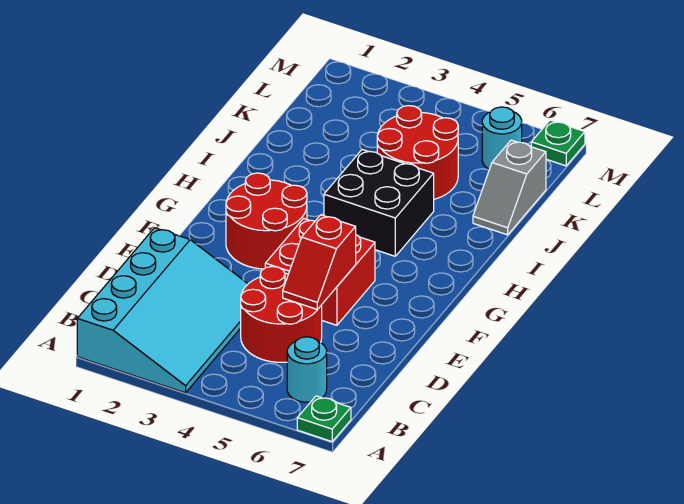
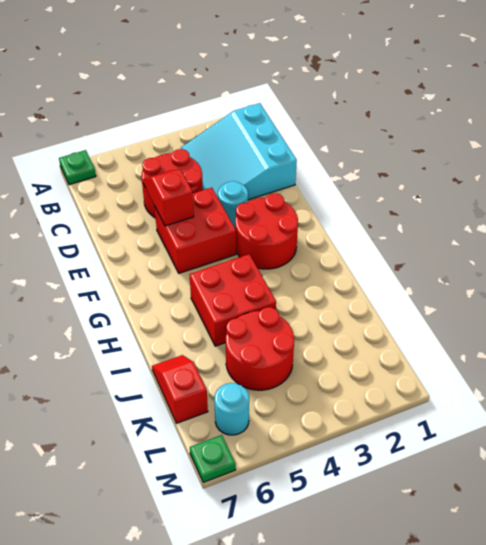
cyan slope A1:D3 level 1 top 1 -> cyan slope B1:D3 level 1 top 1
cyan round brick B6 level 1 -> cyan round brick E3 level 1
black brick H4:I5 level 1 -> red brick H4:I5 level 1
grey slope J7:K7 level 1 top K -> red slope J7:K7 level 1 top K

